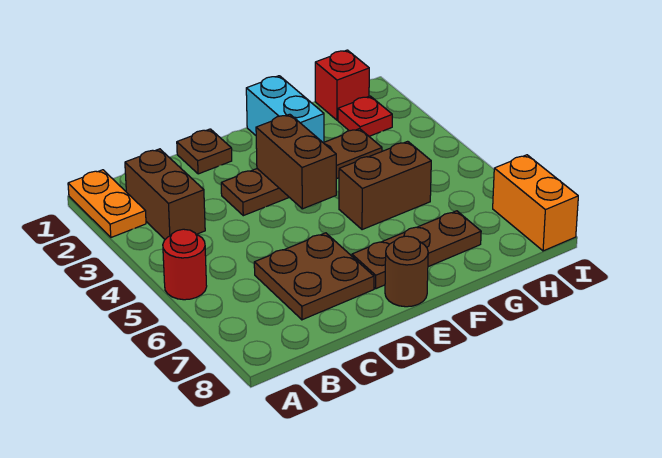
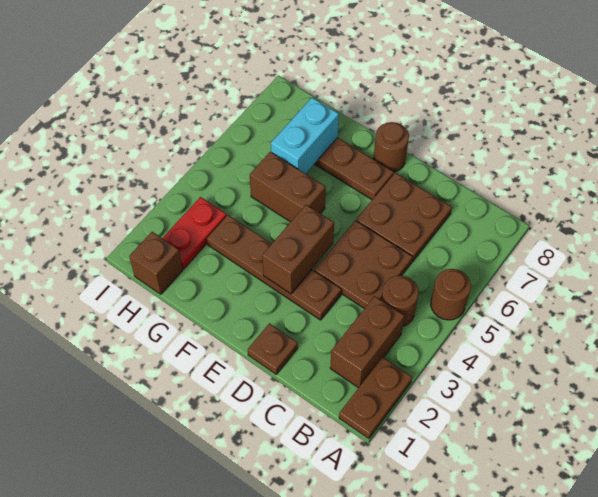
orange plate A1:A2 level 1 -> brown plate A1:A2 level 1
red round brick A5 level 1 -> brown round brick A5 level 1
none -> brown round brick B4 level 1
none -> brown plate C4:D5 level 1
cyan brick F1:F2 level 1 -> cyan brick G6:G7 level 2
red brick H1 level 1 -> brown brick H1 level 1
red plate H2 level 1 -> red plate H2:H3 level 1
orange brick I7:I8 level 1 -> none

